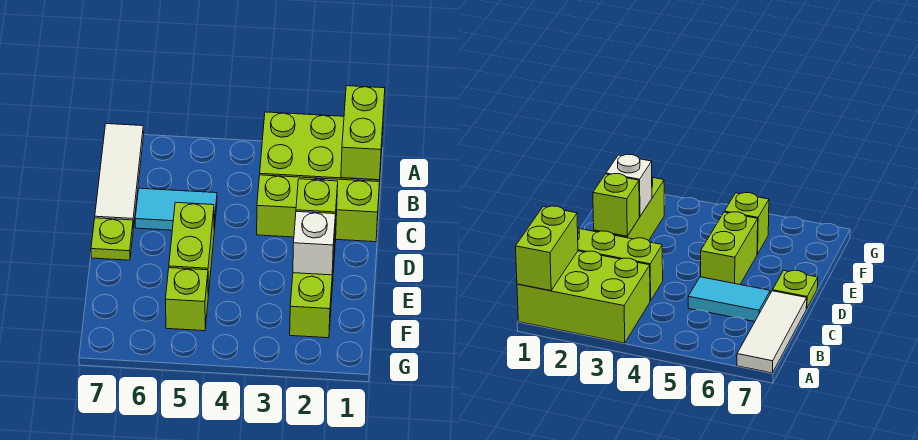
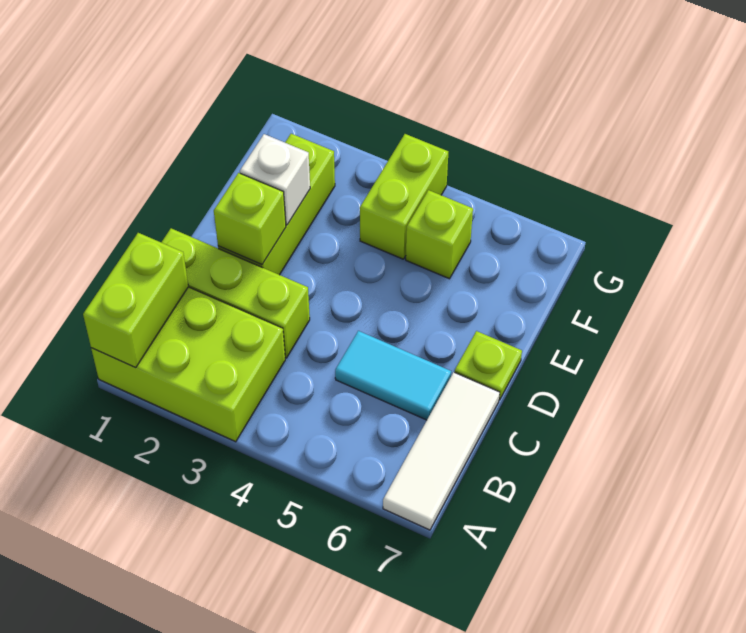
lime brick D5:E5 level 1 -> lime brick F4:G4 level 1

